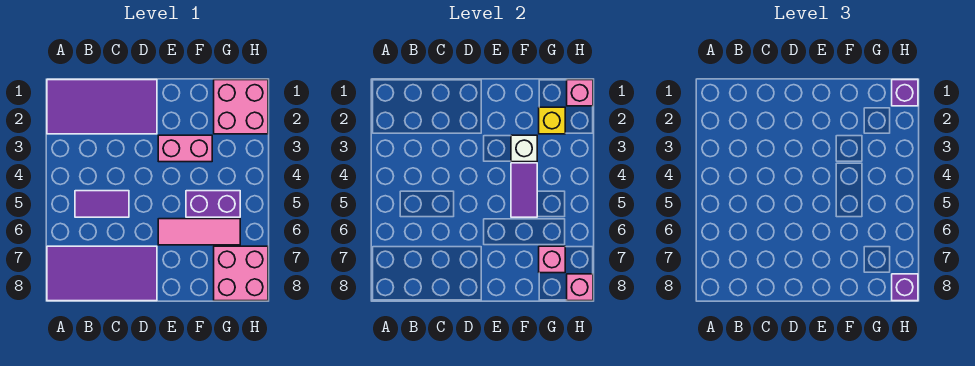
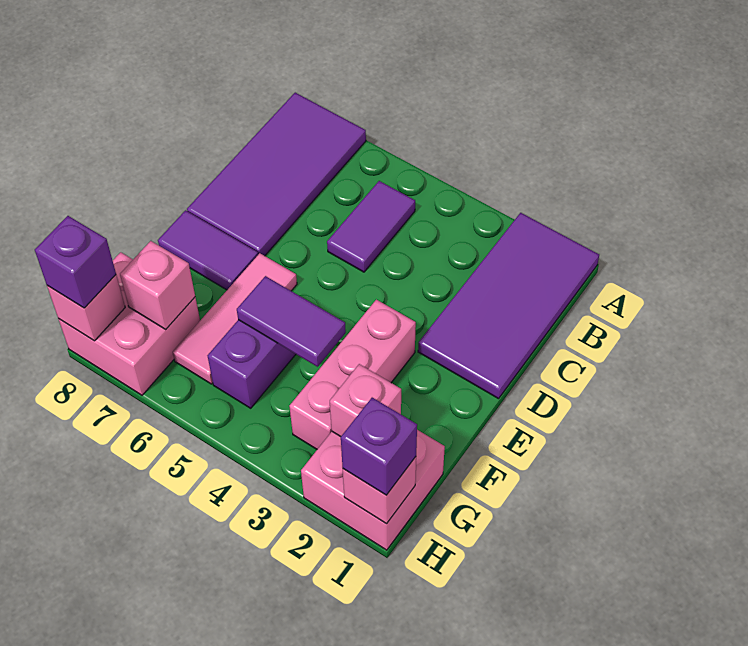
pink brick E3:F3 level 1 -> pink brick E3:G3 level 1
none -> purple tile E7:E8 level 1
white brick F3 level 2 -> none
yellow brick G2 level 2 -> pink brick G2 level 2

